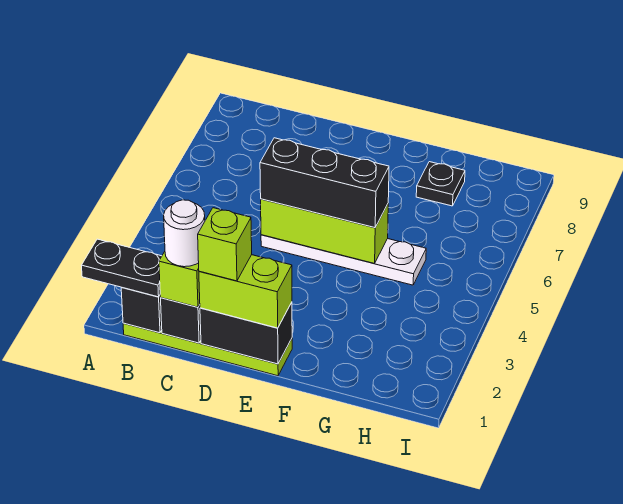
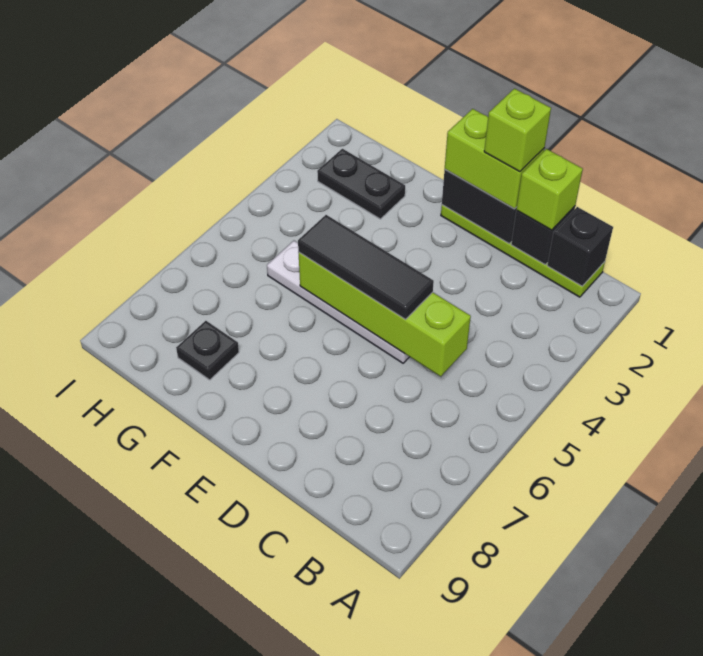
black plate A1:B1 level 3 -> black plate G2:H2 level 1
white round brick C1 level 4 -> none
lime brick D5:F5 level 2 -> lime brick C5:F5 level 2
black brick D5:F5 level 3 -> black tile D5:F5 level 3

